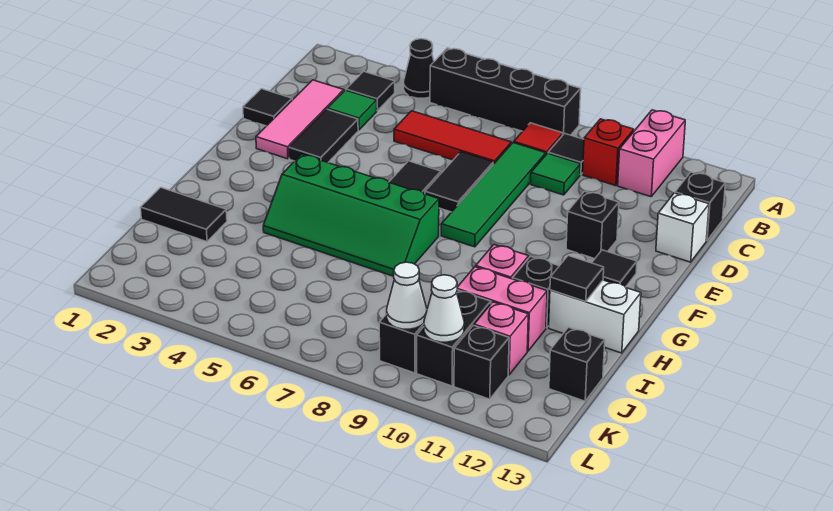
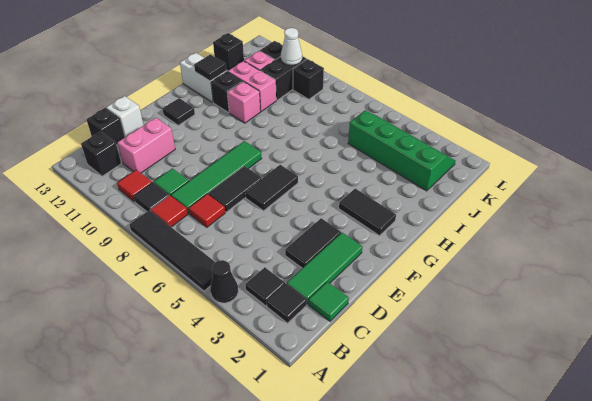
black brick A5:A8 level 1 -> black tile A5:A8 level 1
pink brick A11:B11 level 1 -> pink brick C11:D11 level 1
red brick B10 level 1 -> red tile B10 level 1
pink tile C2:E2 level 1 -> green tile C2:E2 level 1
green tile C3 level 1 -> green tile C1 level 1
red tile C5:C7 level 1 -> red tile C7 level 1
black tile D1 level 1 -> black tile B2 level 1
black brick E11 level 1 -> black brick B12 level 1
green slope G4:H7 level 1 top G -> green slope J2:K5 level 1 top J
black tile I1:I2 level 1 -> black tile G2:G3 level 1
white cone K9 level 2 -> none

